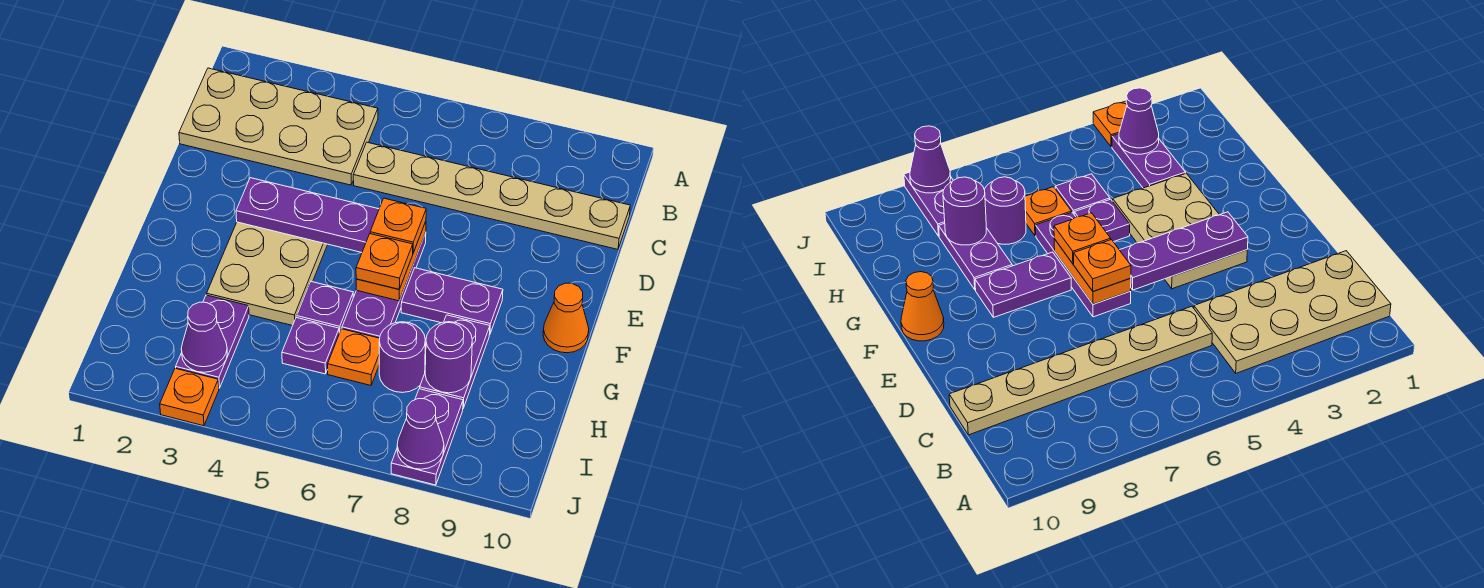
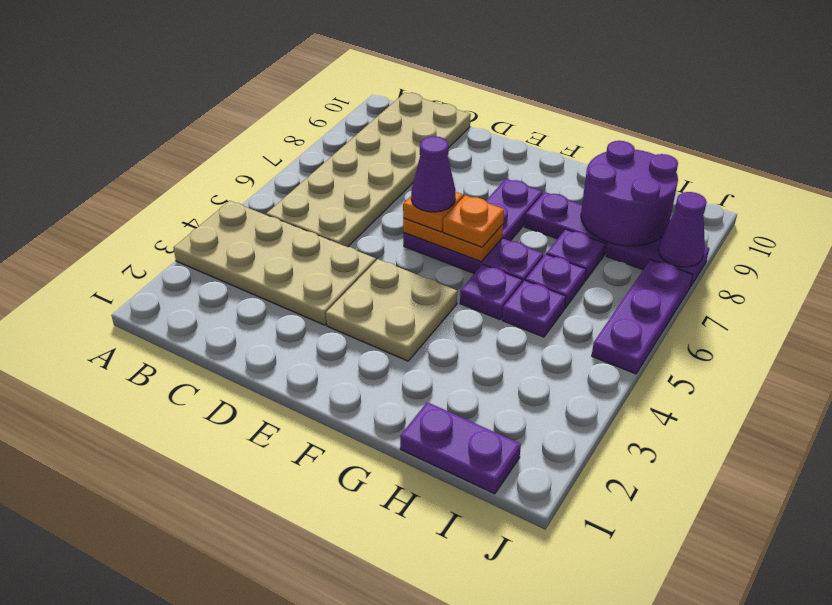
tan plate B1:C4 level 1 -> tan plate A3:D4 level 1
tan plate C5:C10 level 1 -> tan plate B5:C10 level 1
tan plate E3:G4 level 1 -> tan plate E3:F4 level 1
purple plate E3:E5 level 2 -> purple plate J5:J7 level 1
orange cone F10 level 1 -> none
purple plate H3:I3 level 1 -> purple plate H1:I1 level 1
orange plate H6 level 1 -> purple plate H6 level 1
purple round brick H7 level 1 -> purple plate H7 level 1
purple round brick H8 level 2 -> purple round brick H8:I9 level 2
purple cone I3 level 2 -> purple cone E6 level 4
orange plate J3 level 1 -> none

